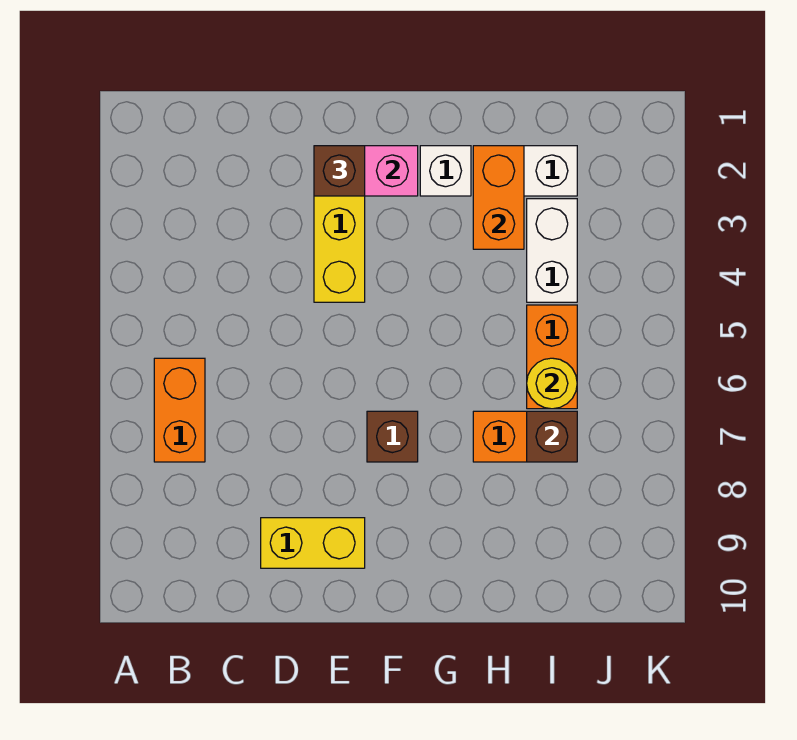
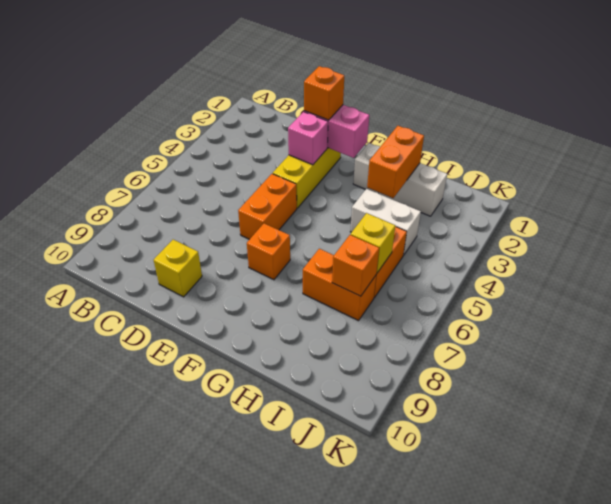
orange brick B6:B7 level 1 -> orange brick E5:E6 level 1
yellow brick D9:E9 level 1 -> yellow brick D9 level 1
brown brick E2 level 3 -> orange brick E2 level 3
none -> pink brick E3 level 2
brown brick F7 level 1 -> orange brick F7 level 1
white brick I3:I4 level 1 -> white brick H4:I4 level 1
yellow round brick I6 level 2 -> yellow brick I6 level 2
brown brick I7 level 2 -> orange brick I7 level 2

